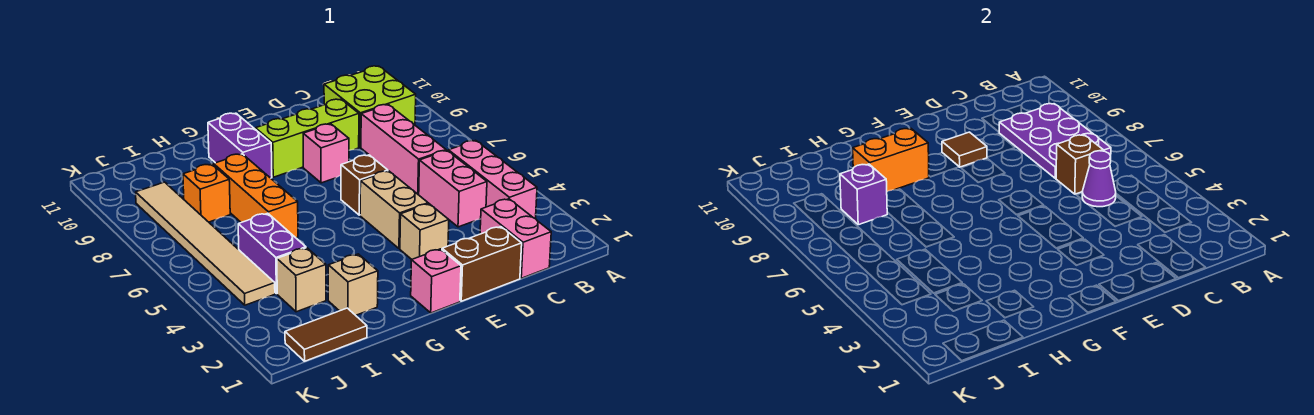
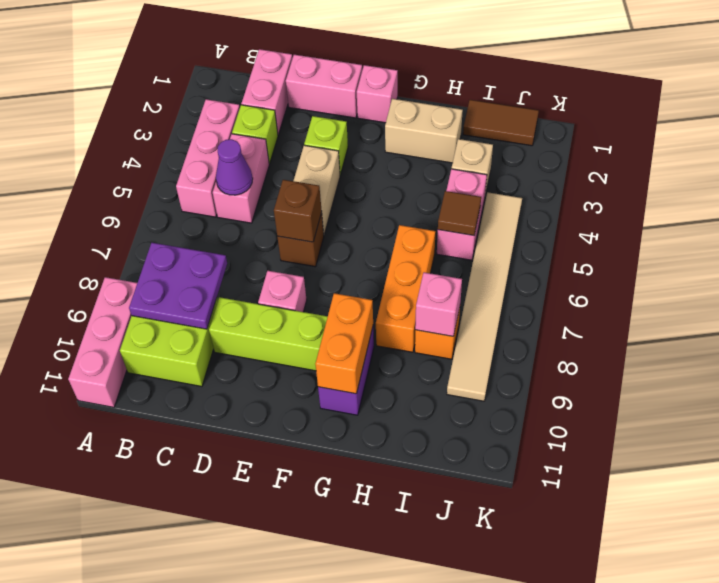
purple plate B7:C9 level 2 -> purple plate B8:C9 level 2
none -> lime brick C3 level 1
pink brick C6:C8 level 1 -> pink brick A9:A11 level 1
brown brick C6 level 2 -> brown brick E6 level 2
brown brick D1:E1 level 1 -> pink brick D1:E1 level 1
tan brick E3 level 1 -> lime brick E3 level 1
brown tile E9 level 2 -> brown tile I5 level 2
orange brick G9:H9 level 2 -> orange brick G9:G10 level 2
tan brick H2 level 1 -> tan brick G2:H2 level 1
purple brick I4:I5 level 1 -> pink brick I4:I5 level 1
purple brick I8 level 2 -> pink brick I8 level 2

